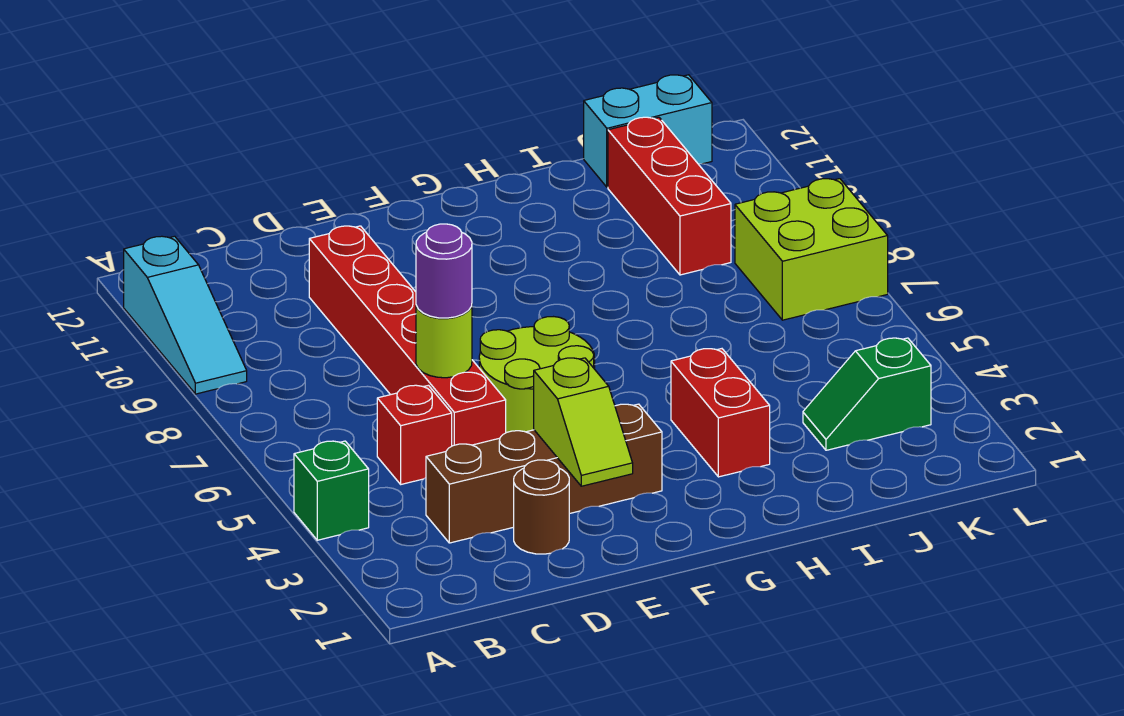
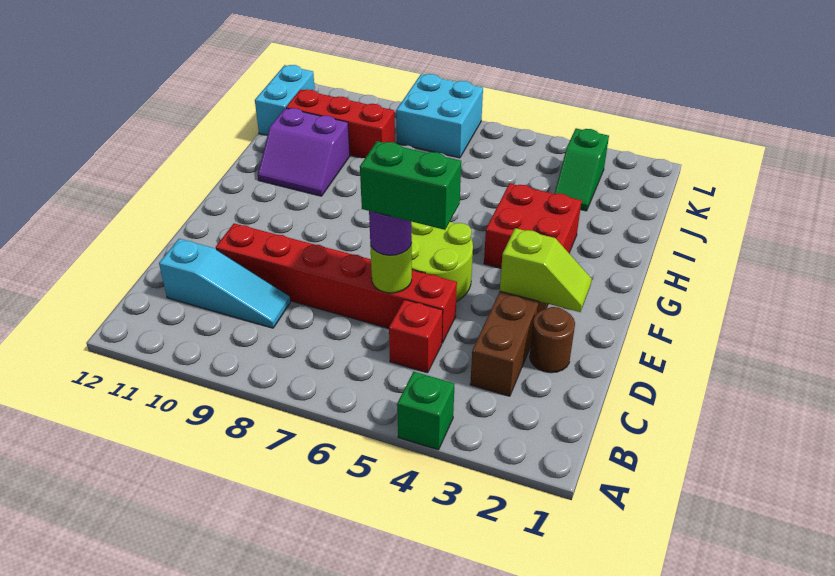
cyan slope A9:A11 level 1 top 11 -> cyan slope C9:C11 level 1 top 11
none -> green brick D5:D6 level 4
red brick H3:H4 level 1 -> red brick G3:H4 level 1
none -> purple slope H10:I11 level 1 top I
lime brick K7:L8 level 1 -> cyan brick K7:L8 level 1

